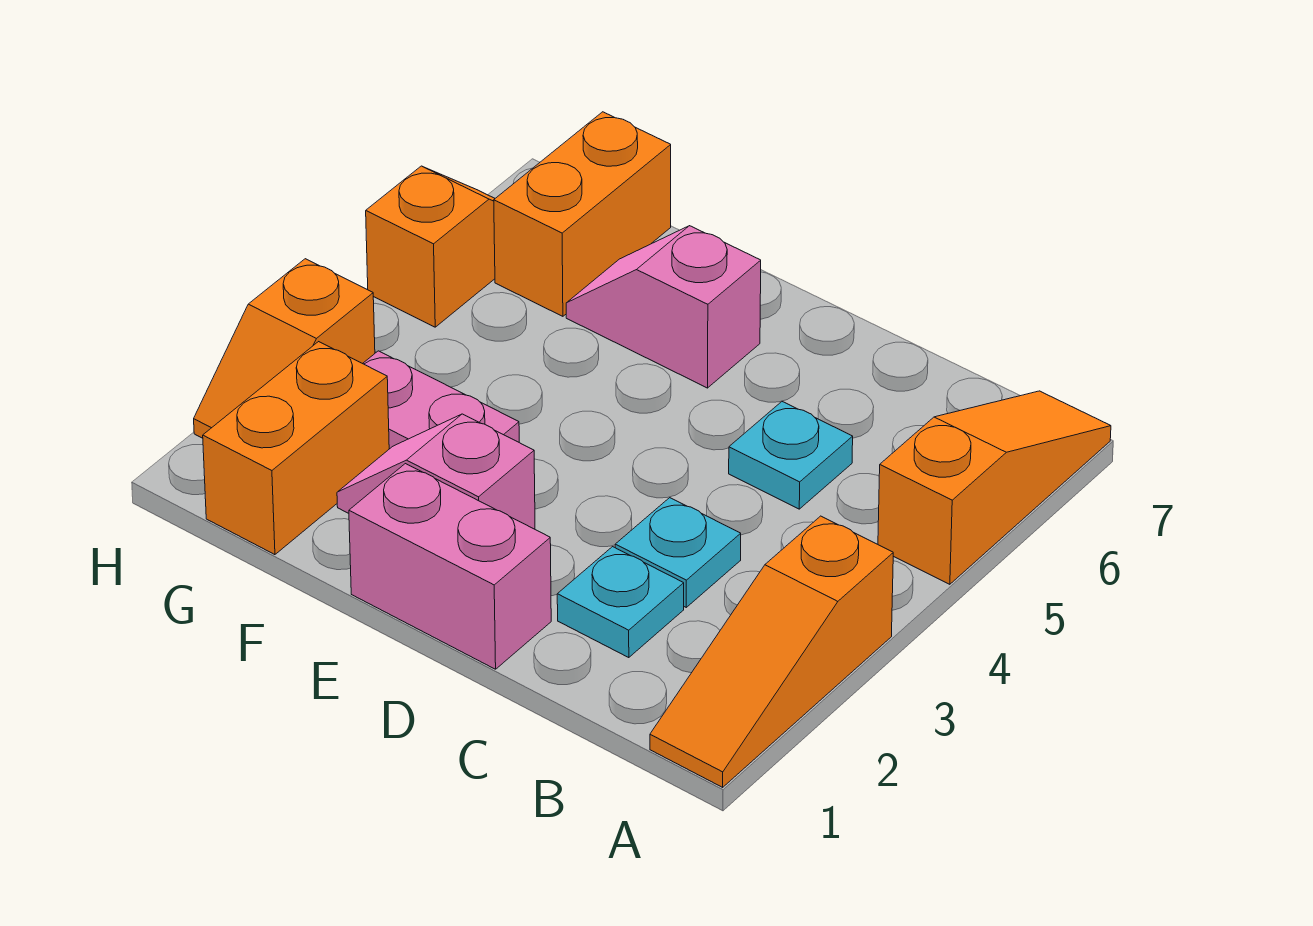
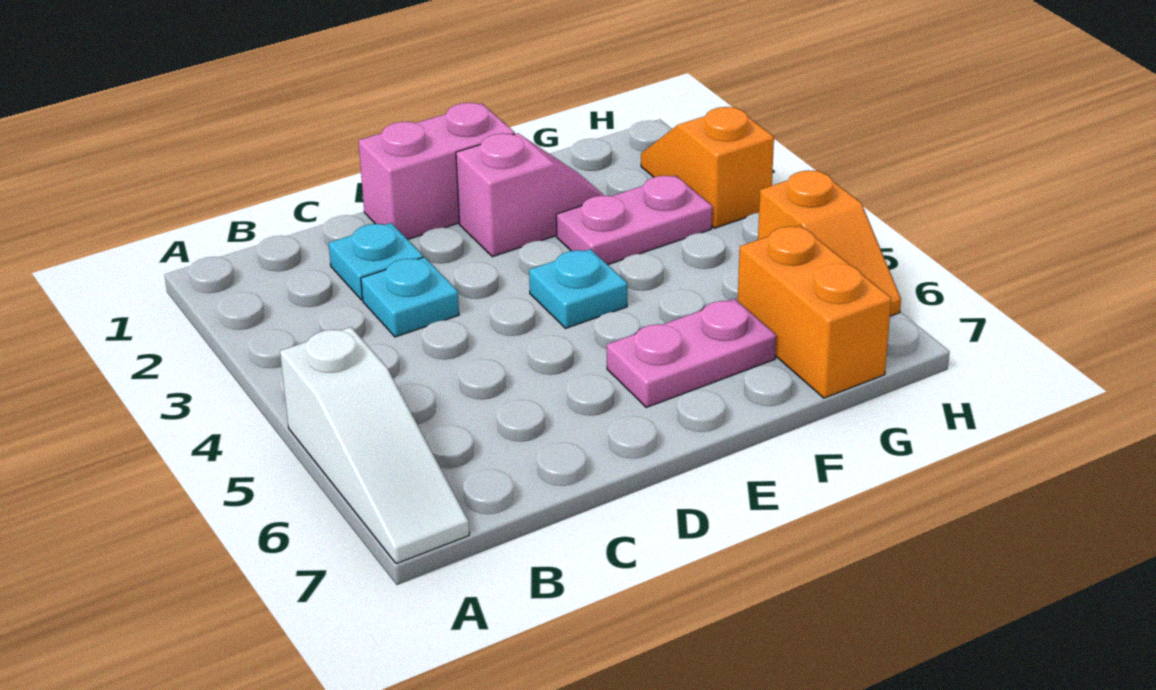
orange slope A1:A3 level 1 top 3 -> none
orange slope A5:A7 level 1 top 5 -> white slope A5:A7 level 1 top 5
cyan plate C5 level 1 -> cyan plate E4 level 1
pink slope E6:F6 level 1 top E -> pink plate E6:F6 level 1
orange brick G1:G2 level 1 -> none

